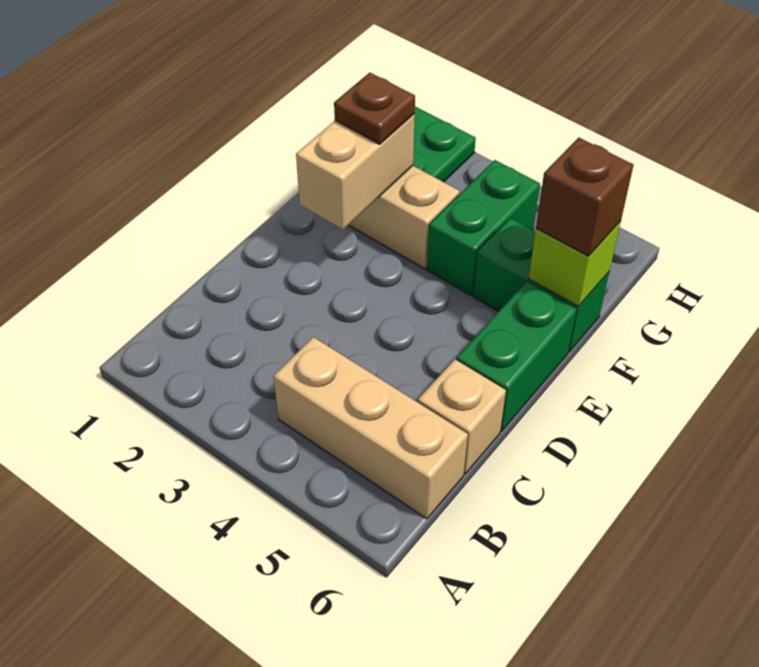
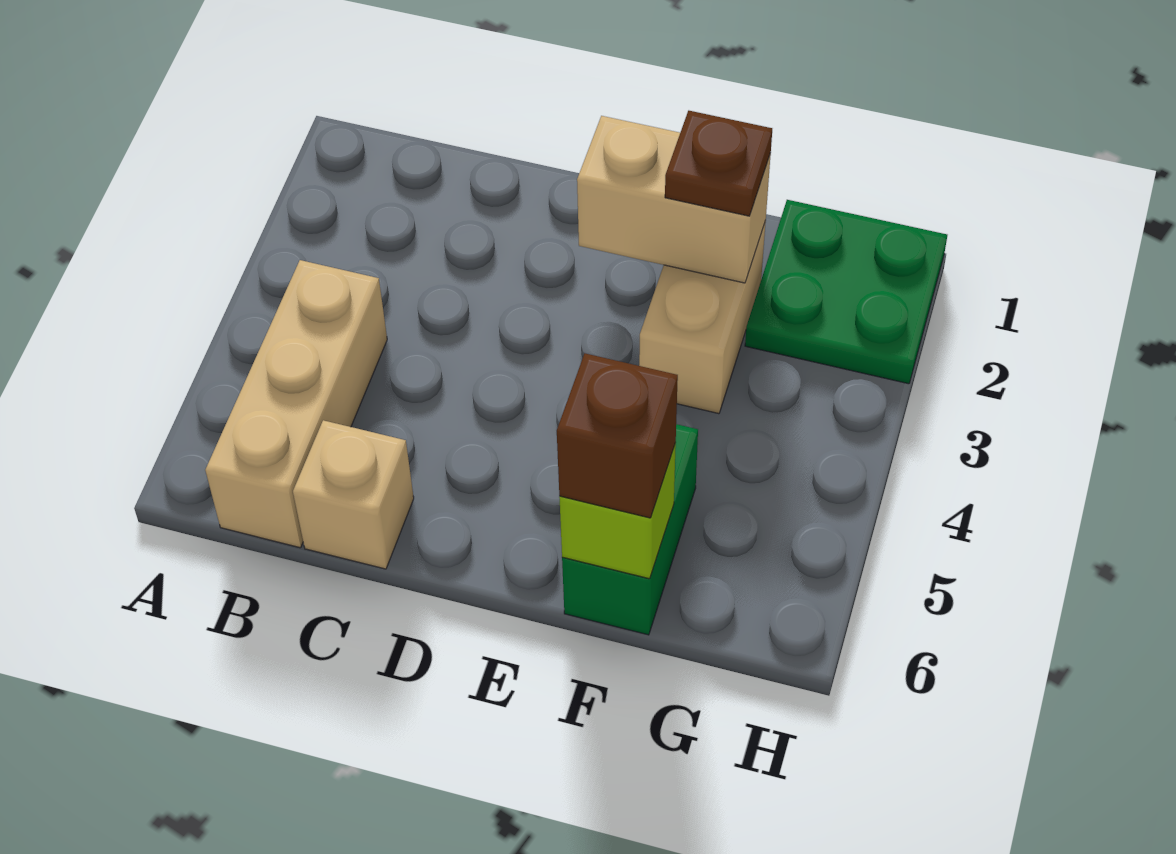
green brick D6:E6 level 1 -> none
green brick F4:G4 level 1 -> none

